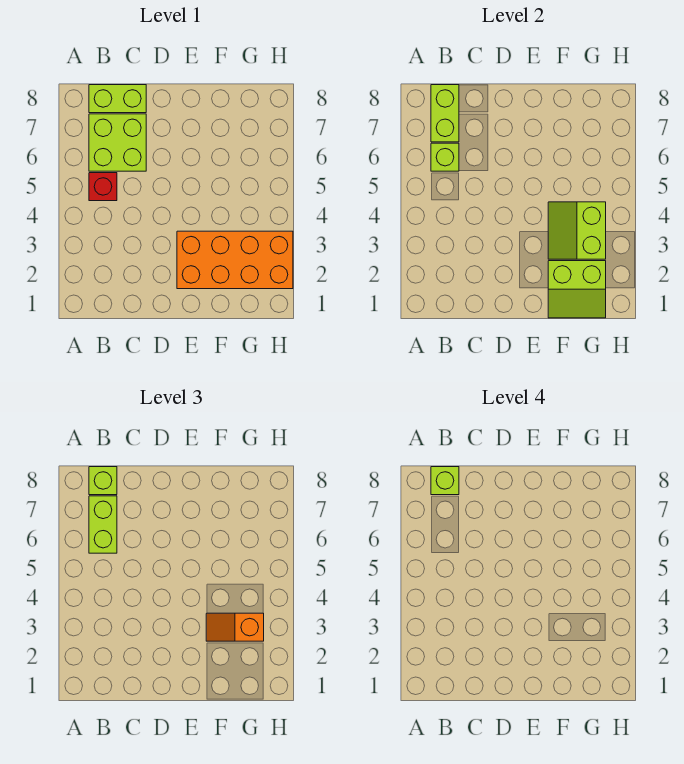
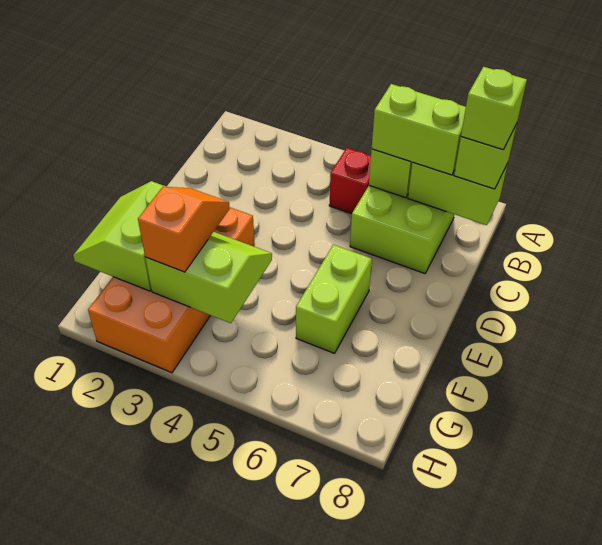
lime brick B8:C8 level 1 -> lime brick E6:F6 level 1

